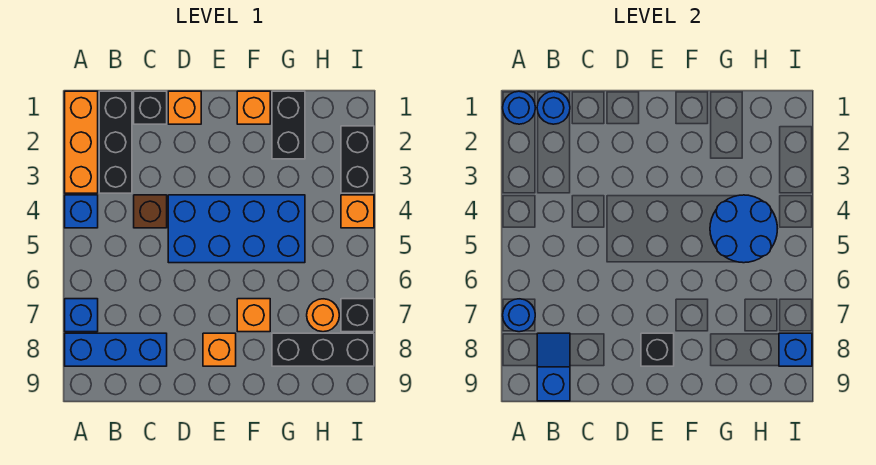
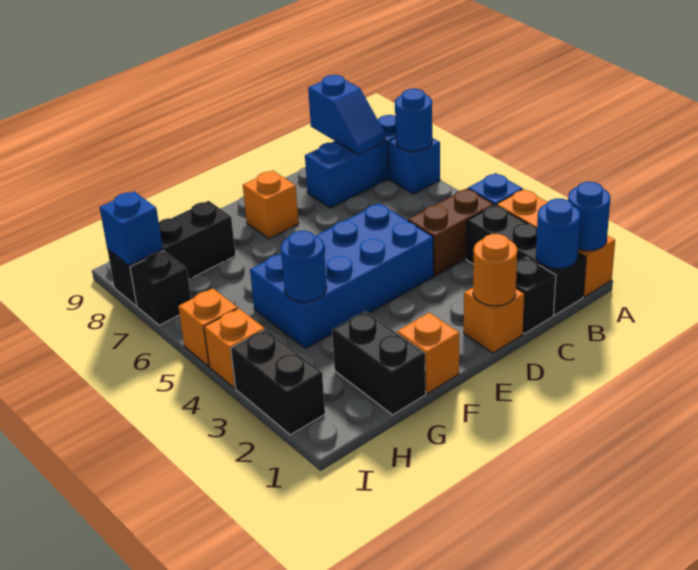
brown brick C4 level 1 -> brown brick B4:C4 level 1
black brick E8 level 2 -> none
orange brick F7 level 1 -> orange brick I5 level 1
blue round brick G4:H5 level 2 -> blue round brick G4 level 2
orange round brick H7 level 1 -> orange round brick D1 level 2

